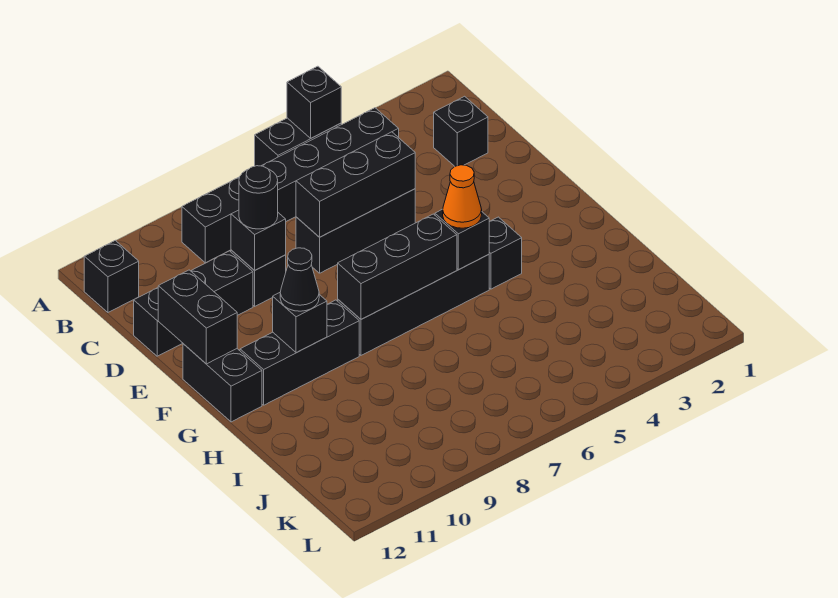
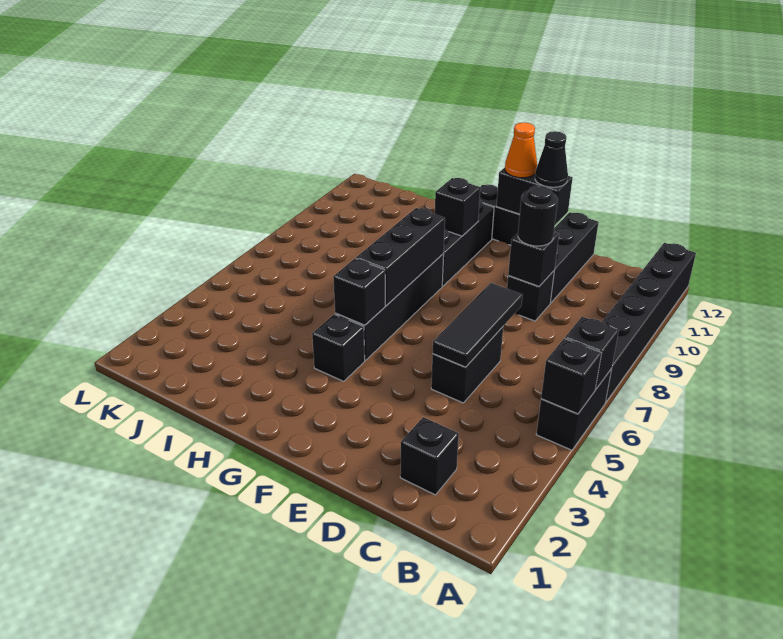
black brick B4:B9 level 1 -> black brick A7:A12 level 1
black brick B12 level 1 -> black brick A6 level 2
black brick D5:D7 level 1 -> black brick D5:D6 level 1
black brick D5:D7 level 2 -> black tile D5:D7 level 2
orange cone G5 level 3 -> orange cone F12 level 3
black cone G10 level 3 -> black cone E12 level 3

